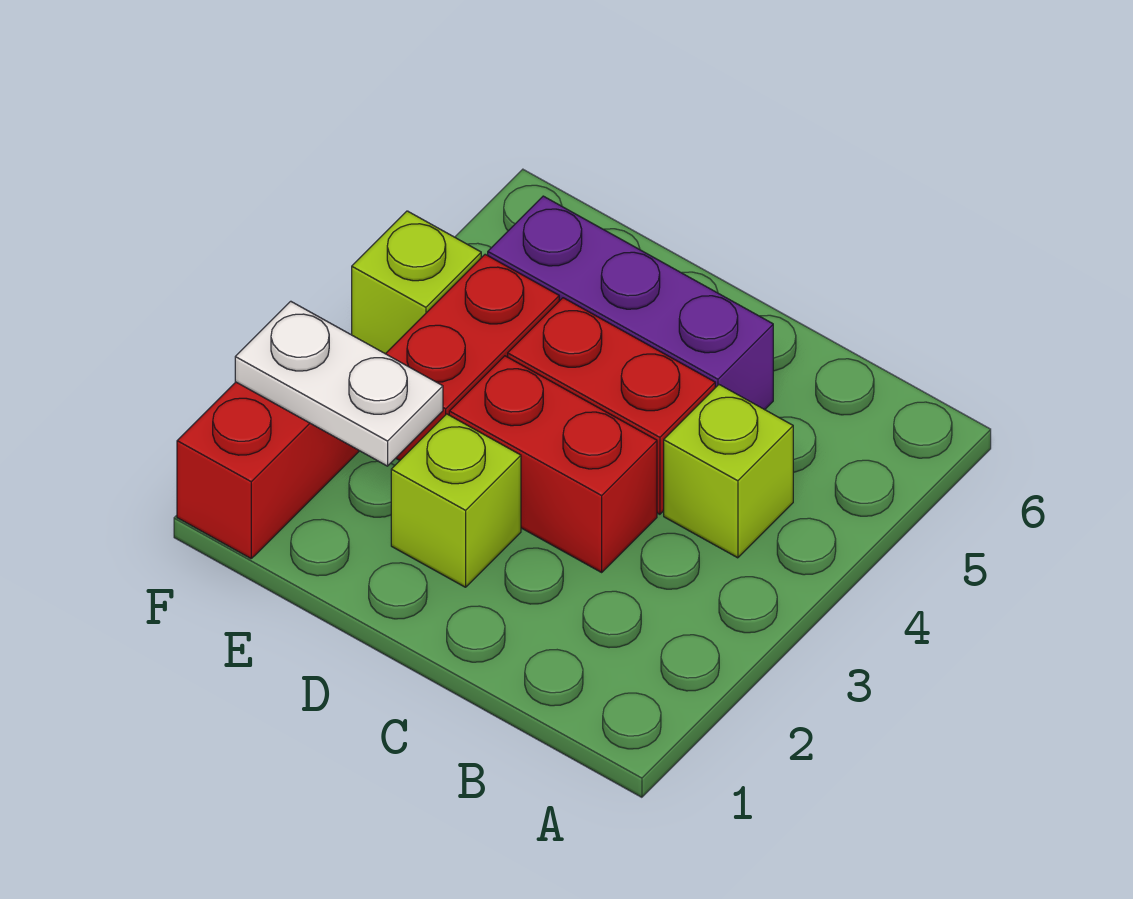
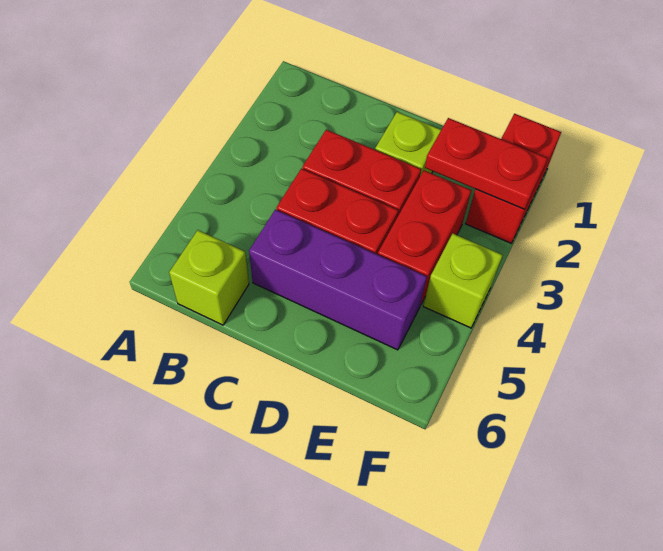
lime brick B4 level 1 -> lime brick B6 level 1
white plate E2:F2 level 2 -> red plate E2:F2 level 2

